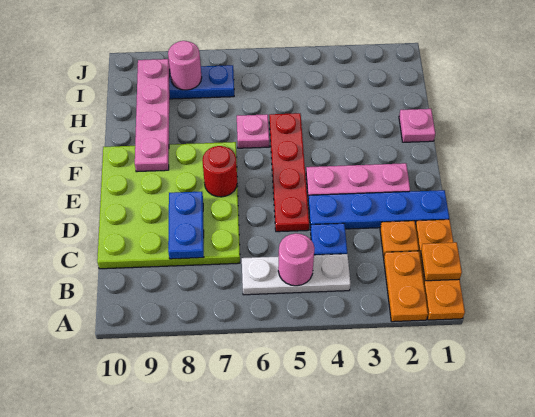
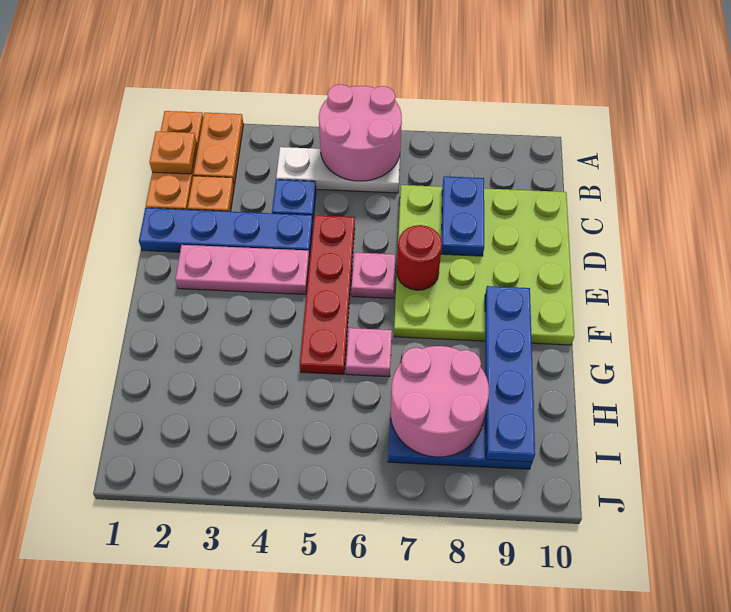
pink round brick B5 level 2 -> pink round brick A5:B6 level 2
pink plate F9:I9 level 2 -> blue plate F9:I9 level 2
pink plate G1 level 1 -> pink plate E6 level 1
pink round brick I8 level 2 -> pink round brick H7:I8 level 2

